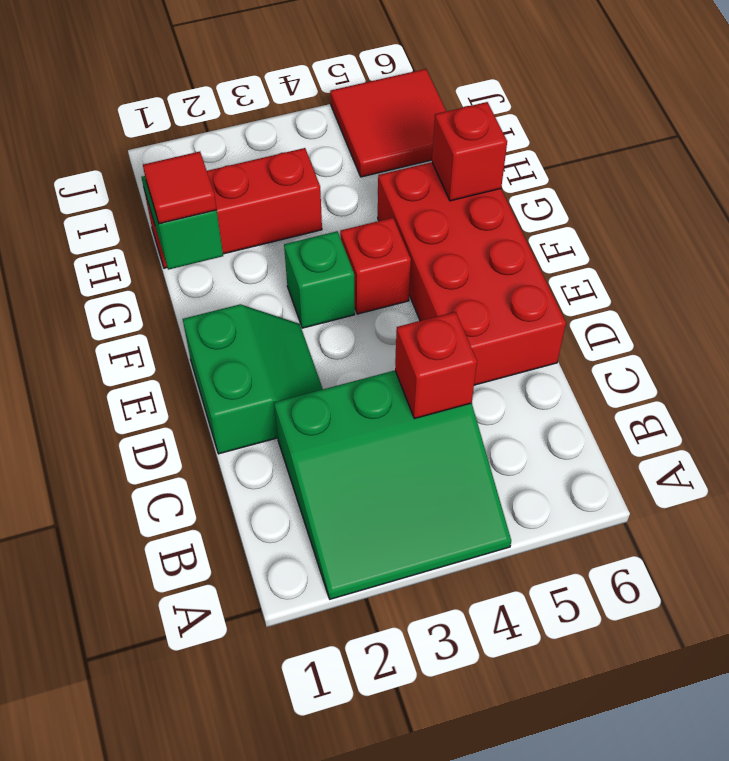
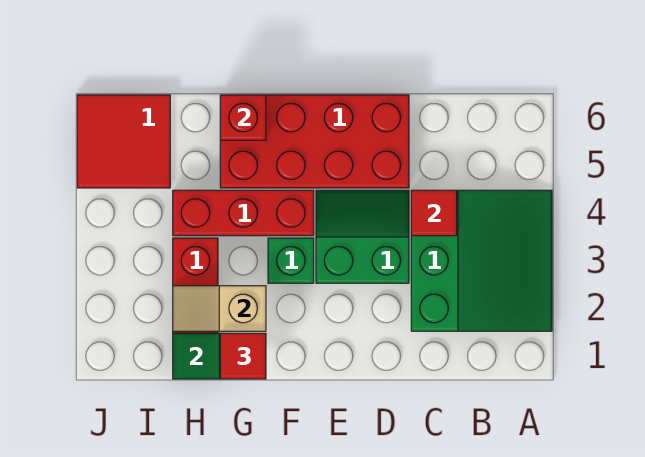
red brick C4 level 2 -> red tile C4 level 2
green slope D1:E2 level 1 top 1 -> green slope D3:E4 level 1 top 3
red brick F4 level 1 -> red brick F4:H4 level 1
none -> tan slope G2:H2 level 2 top G

